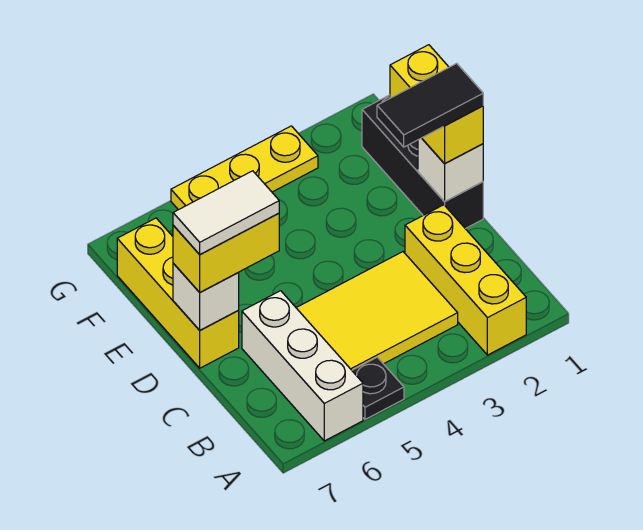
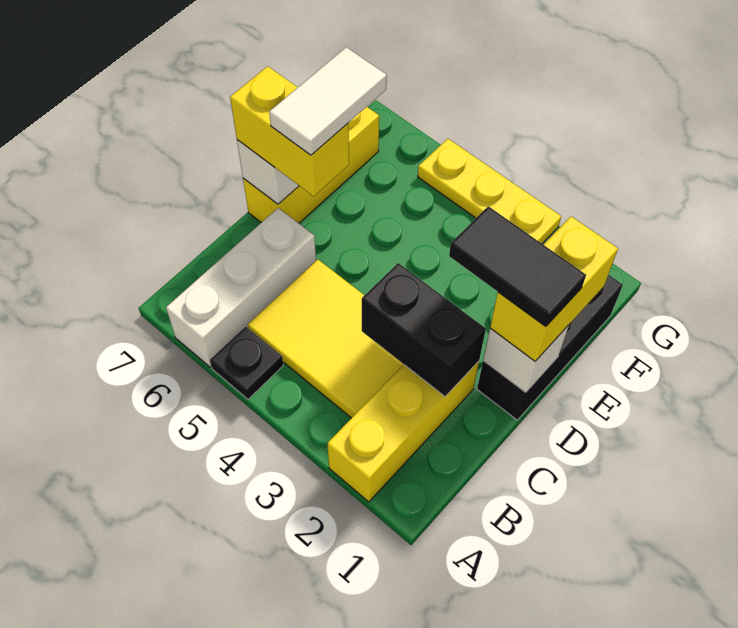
none -> black brick C2:C3 level 2
white tile D6:D7 level 4 -> white tile D6:E6 level 4

